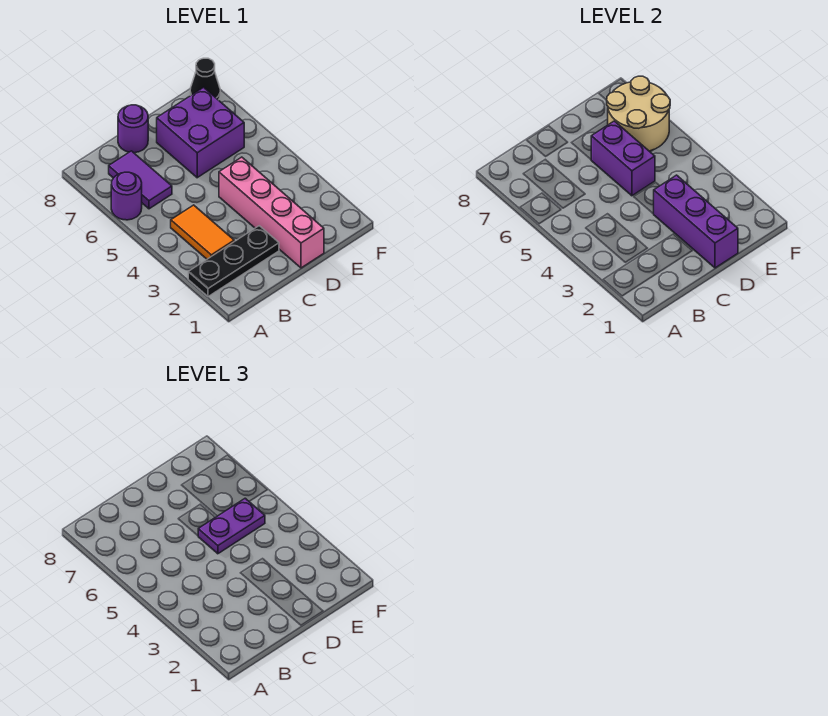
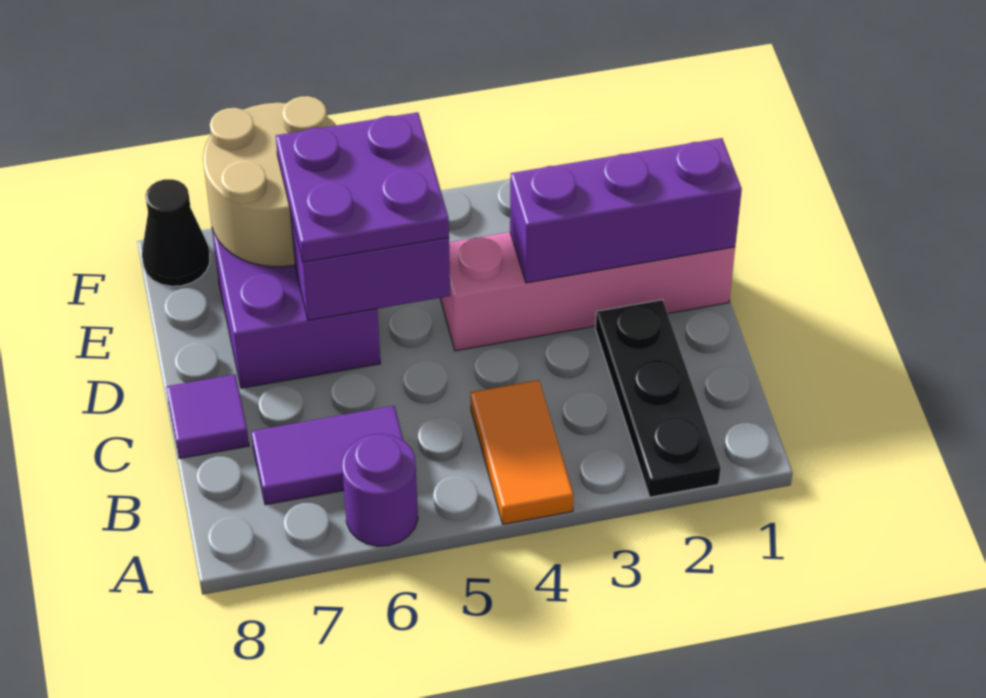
orange tile B3:B4 level 1 -> orange tile A4:B4 level 1
purple round brick C8 level 1 -> purple tile C8 level 1
purple plate D5:E5 level 3 -> purple plate D5:E6 level 3

